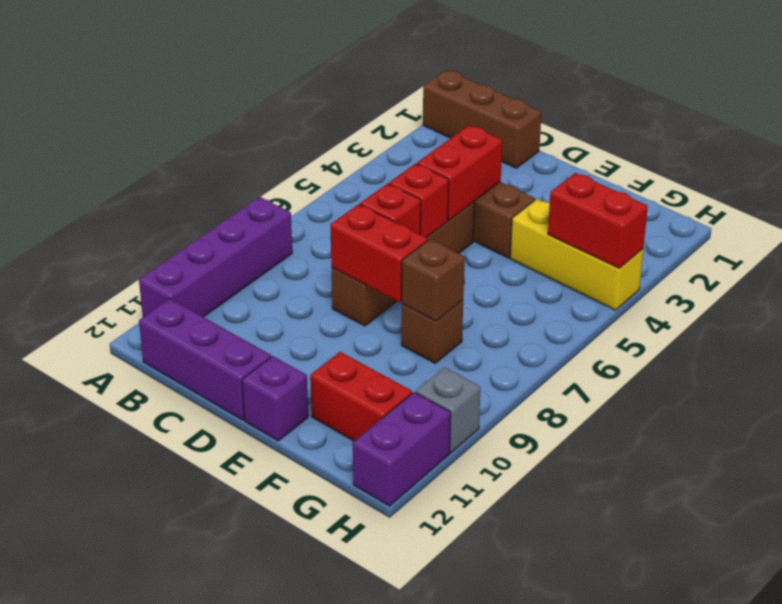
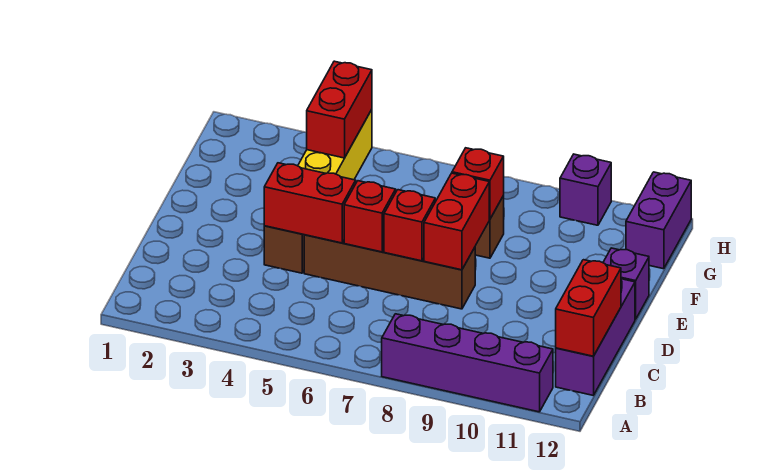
brown brick A1:C1 level 1 -> none
brown brick F8 level 2 -> red brick F8 level 2
red brick F11:G11 level 1 -> red brick B12:C12 level 2
grey brick H10 level 1 -> purple brick H10 level 1
purple brick H11:H12 level 1 -> purple brick G12:H12 level 1

